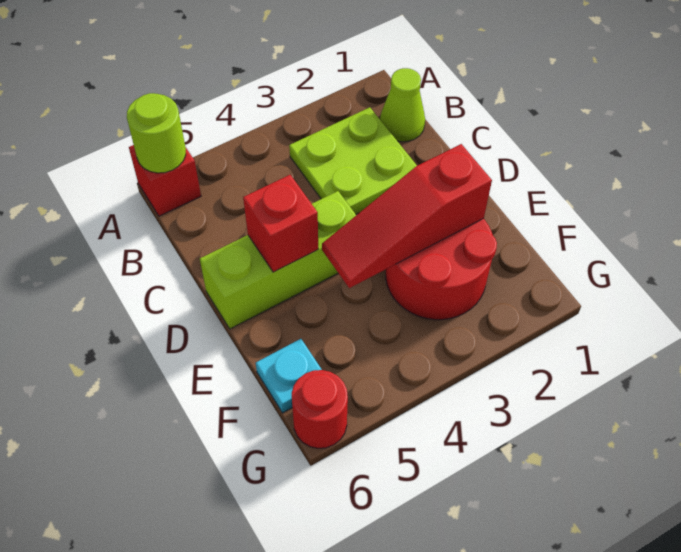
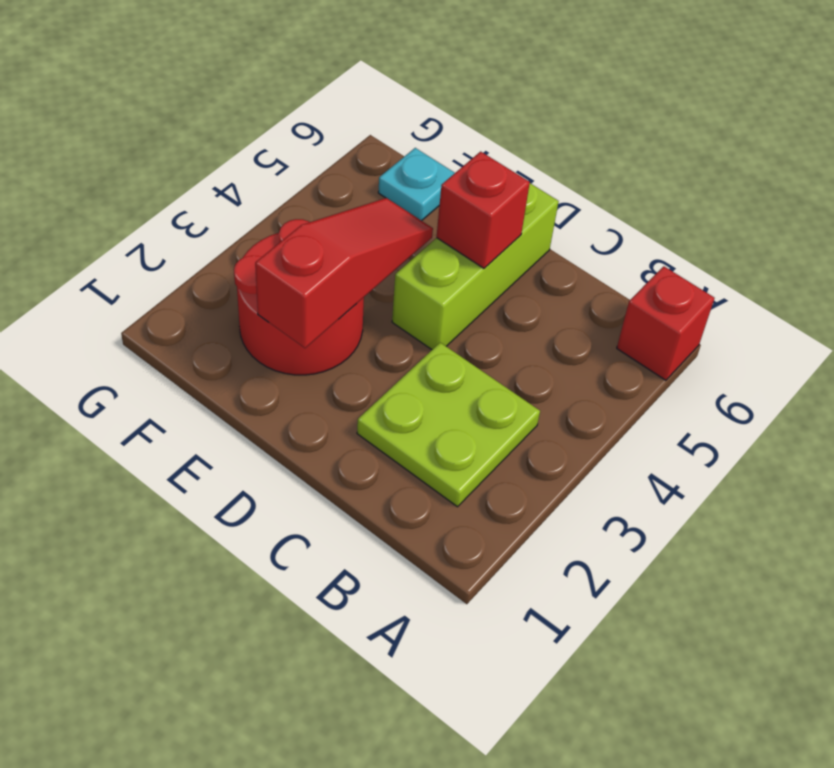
lime round brick A6 level 2 -> none
lime cone B1 level 1 -> none
red round brick G6 level 1 -> none

